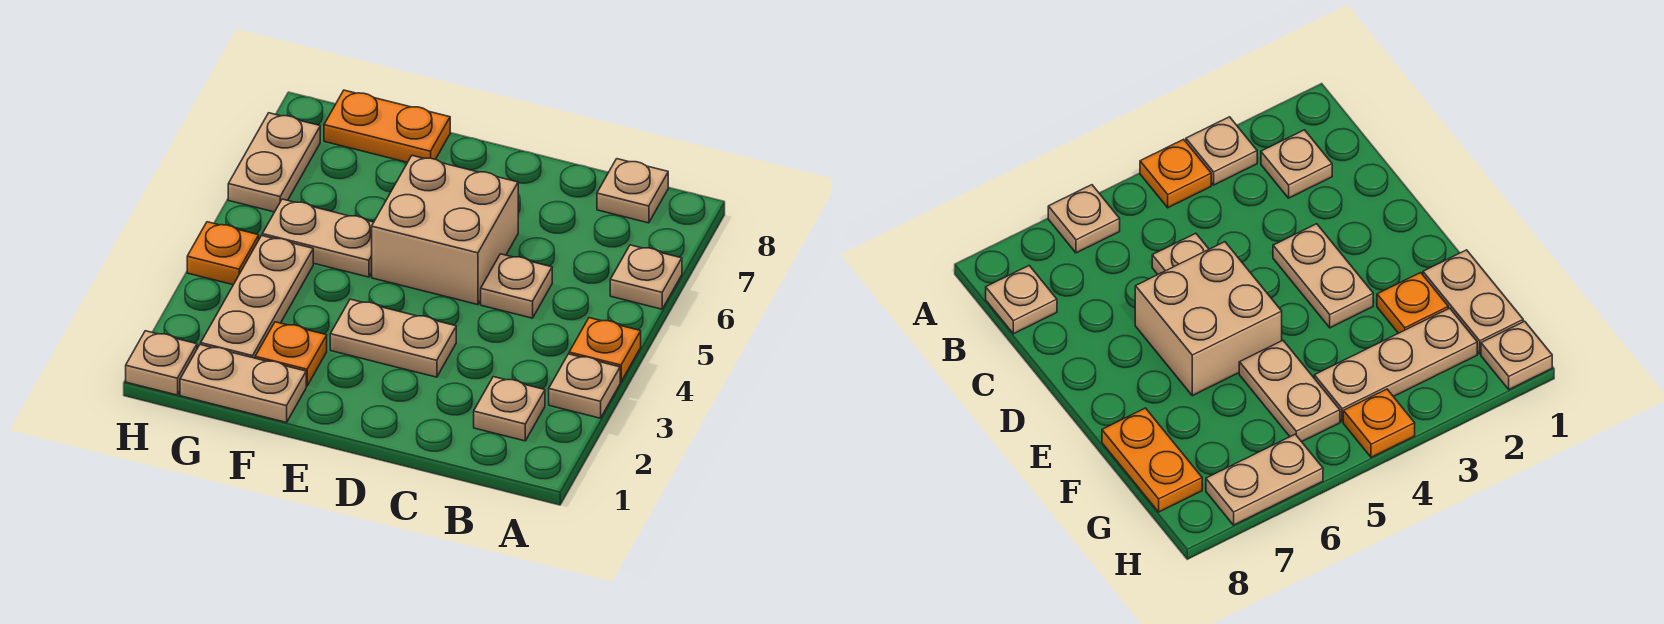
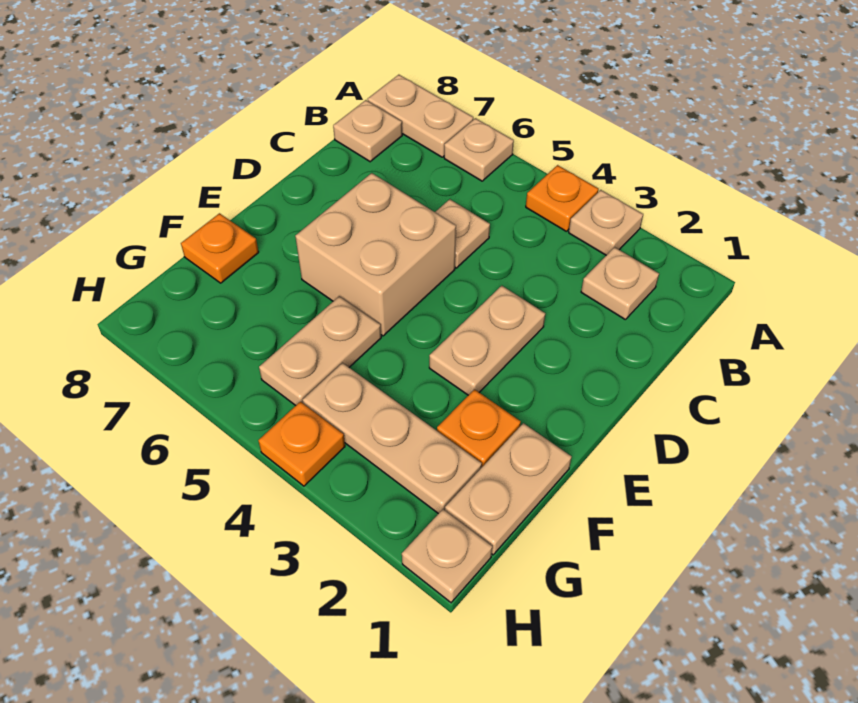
orange plate F8:G8 level 1 -> orange plate F8 level 1
tan plate H6:H7 level 1 -> tan plate A7:A8 level 1

